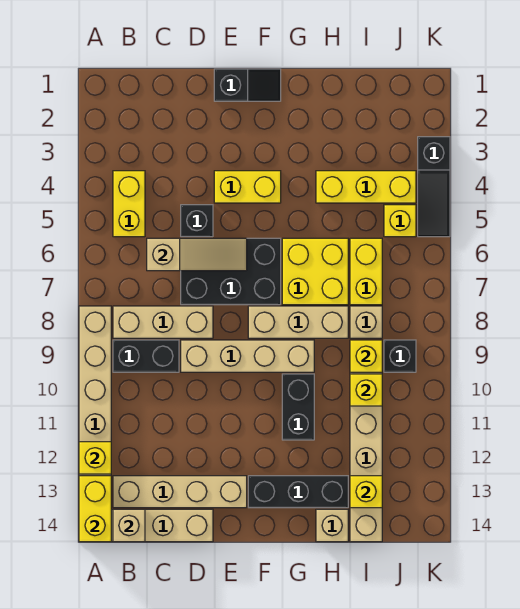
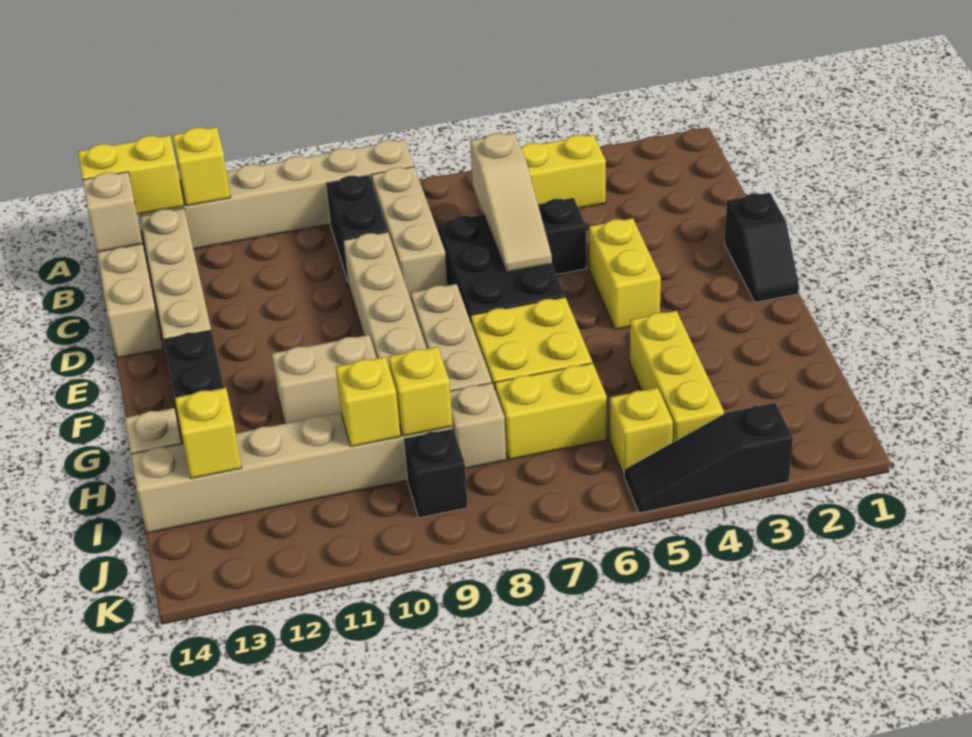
black brick G10:G11 level 1 -> tan brick G10:G11 level 1

